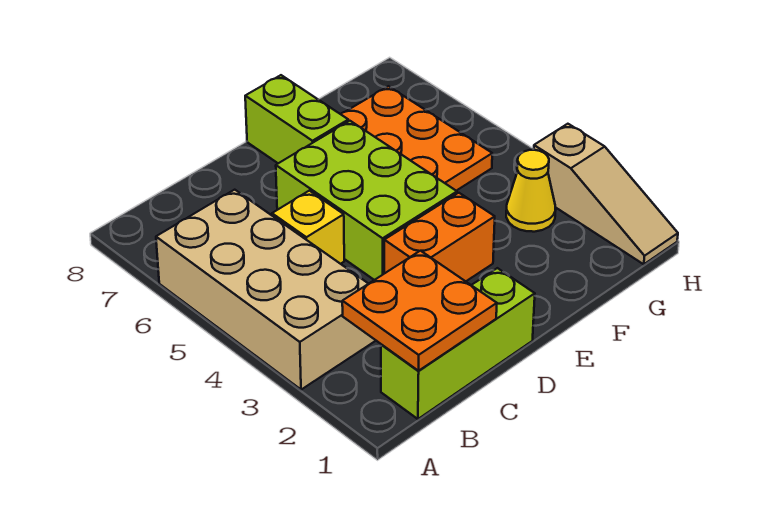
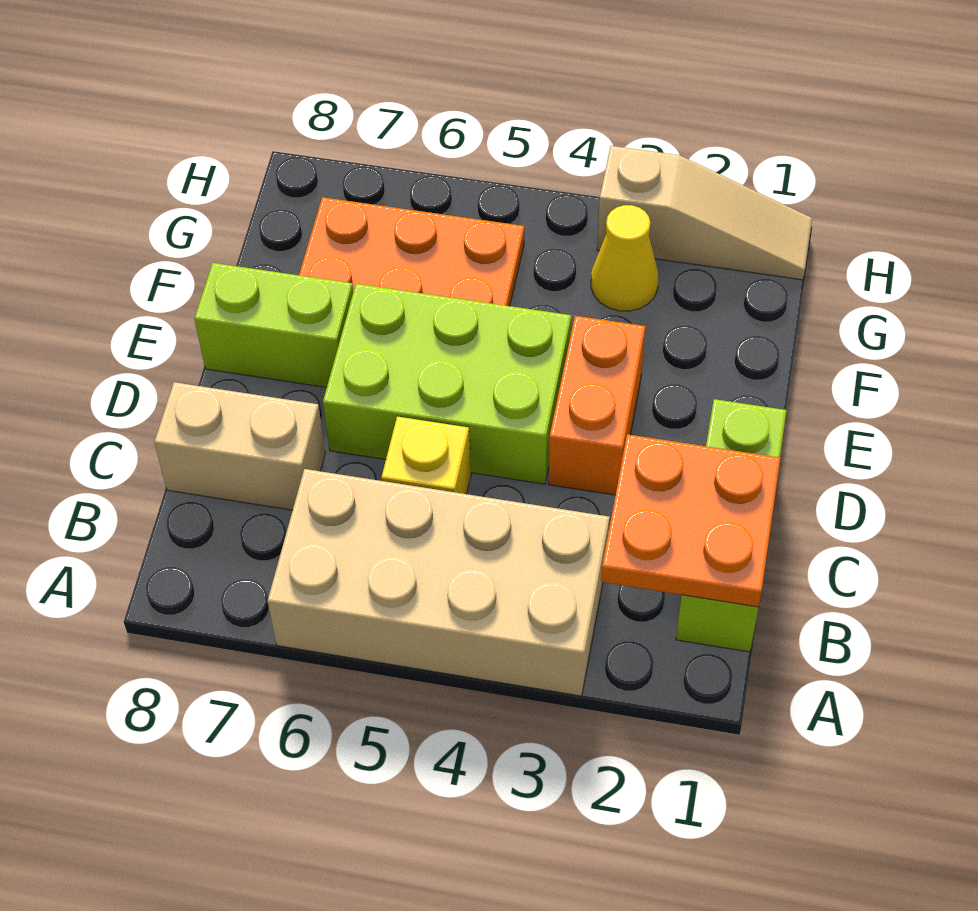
none -> tan brick C7:C8 level 1

